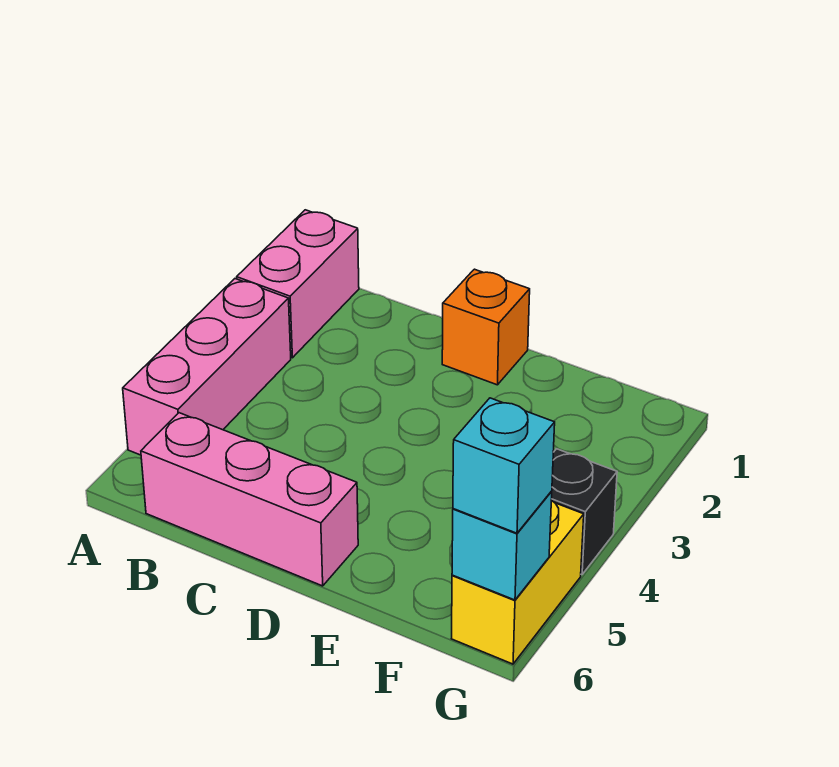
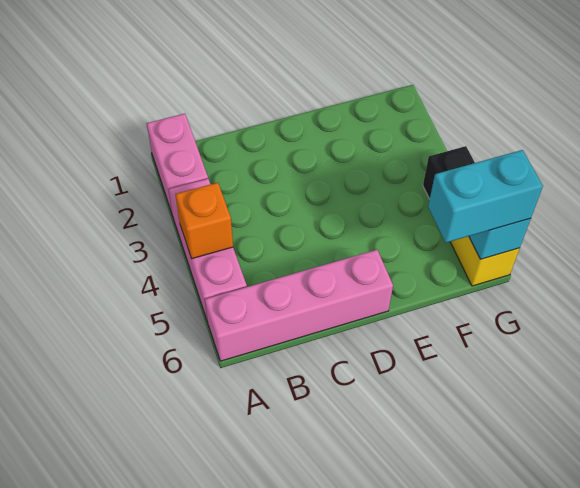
pink brick B6:D6 level 1 -> pink brick A6:D6 level 1
orange brick D1 level 1 -> orange brick A4 level 2
cyan brick G6 level 3 -> cyan brick F6:G6 level 3

